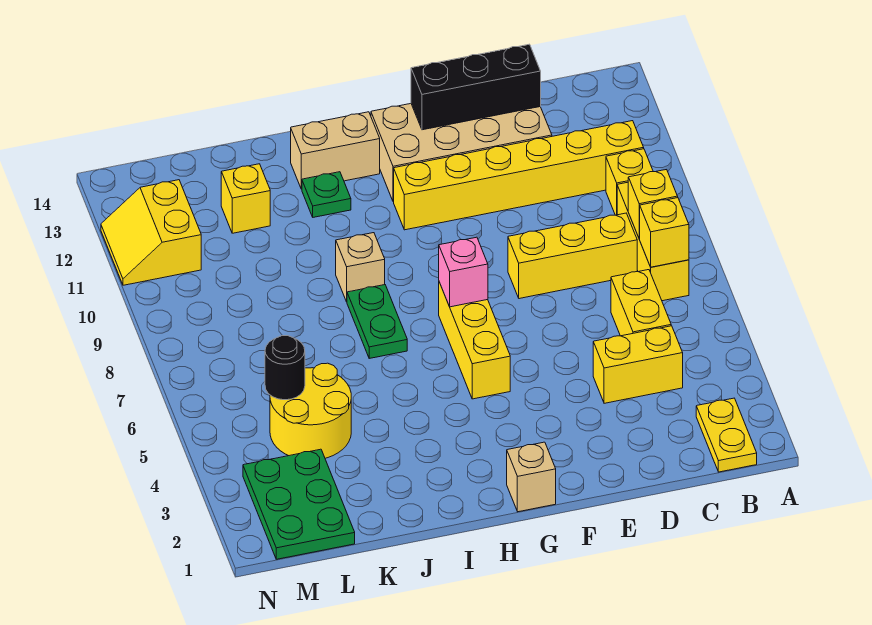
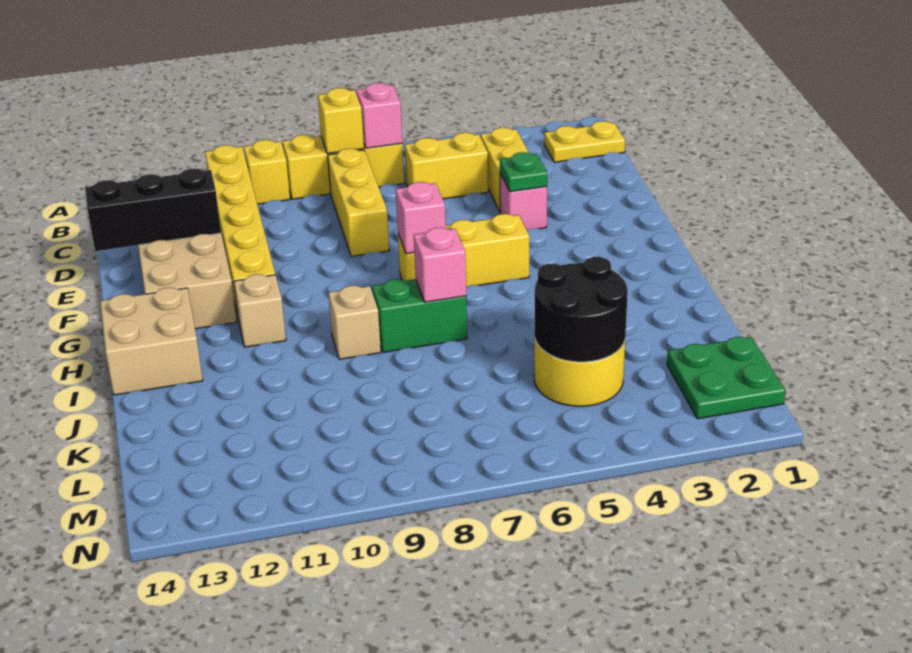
yellow brick B7 level 2 -> pink brick B7 level 2
black brick D13:F13 level 2 -> black brick E12:E14 level 2
none -> pink brick E4 level 1
tan brick G1 level 1 -> tan brick H11 level 1
tan brick H13:I13 level 1 -> tan brick H13:I14 level 1
green plate I7:I8 level 1 -> green brick I7:I8 level 1
none -> pink brick I7 level 2
green plate I12 level 1 -> green plate E4 level 2
yellow brick K12 level 1 -> none
green plate L1:M3 level 1 -> green plate L1:M2 level 1
black round brick L5 level 2 -> black round brick K4:L5 level 2
yellow slope M11:N12 level 1 top M -> none

